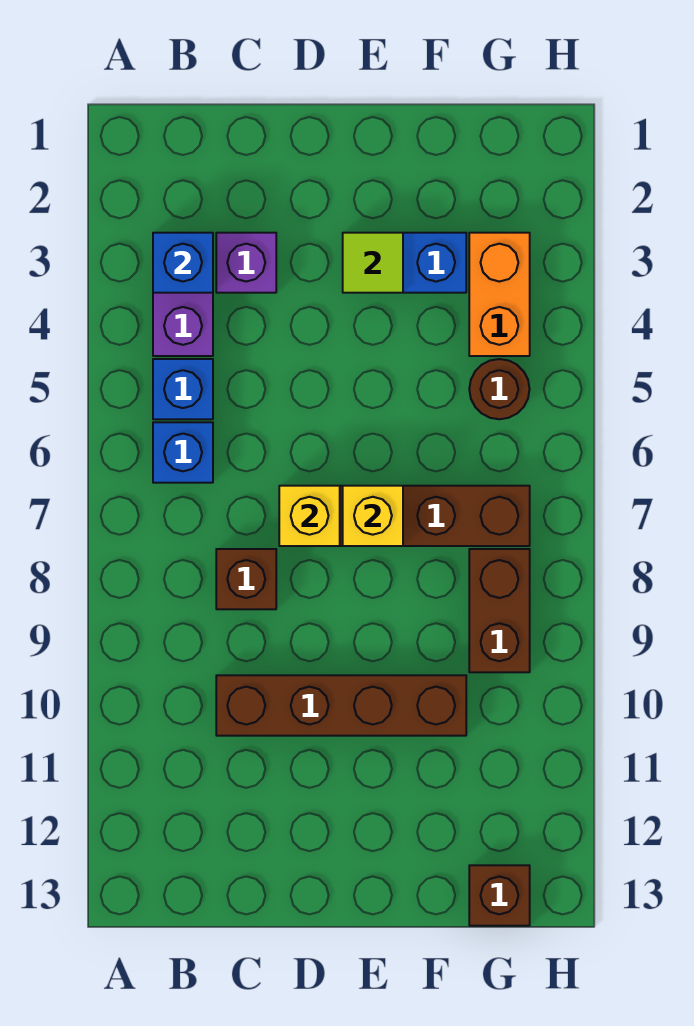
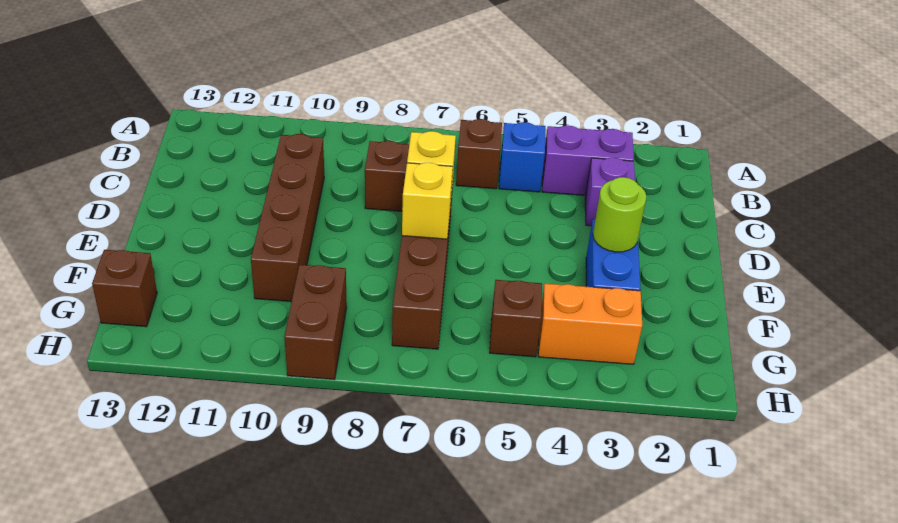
blue brick B3 level 2 -> none
blue brick B6 level 1 -> brown brick B6 level 1
lime tile E3 level 2 -> lime round brick E3 level 2
brown round brick G5 level 1 -> brown brick G5 level 1
brown brick G8:G9 level 1 -> brown brick G9:H9 level 1

